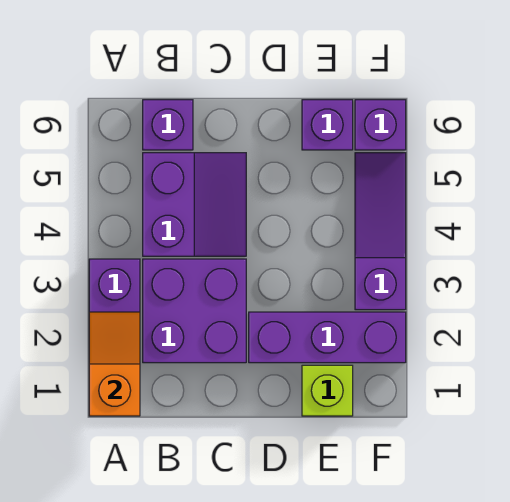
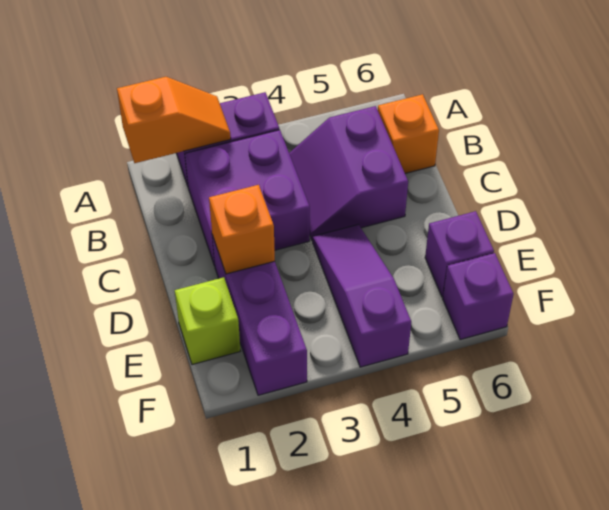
purple slope B4:C5 level 1 top B -> purple slope B4:C5 level 1 top 5
purple brick B6 level 1 -> orange brick B6 level 1
none -> orange brick D2 level 2
purple slope F3:F5 level 1 top 3 -> purple slope D4:F4 level 1 top F

